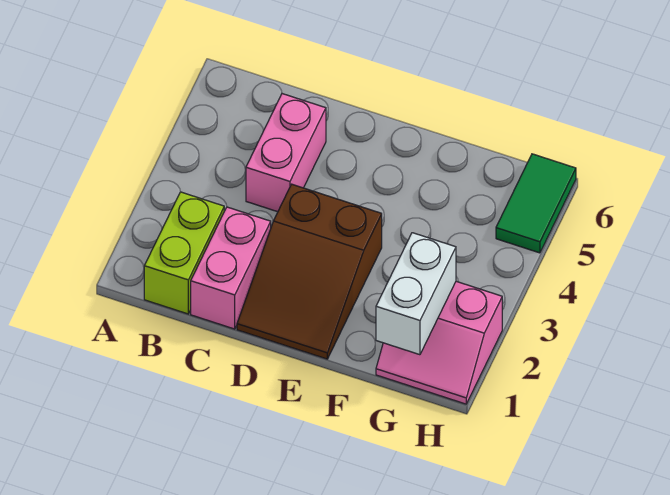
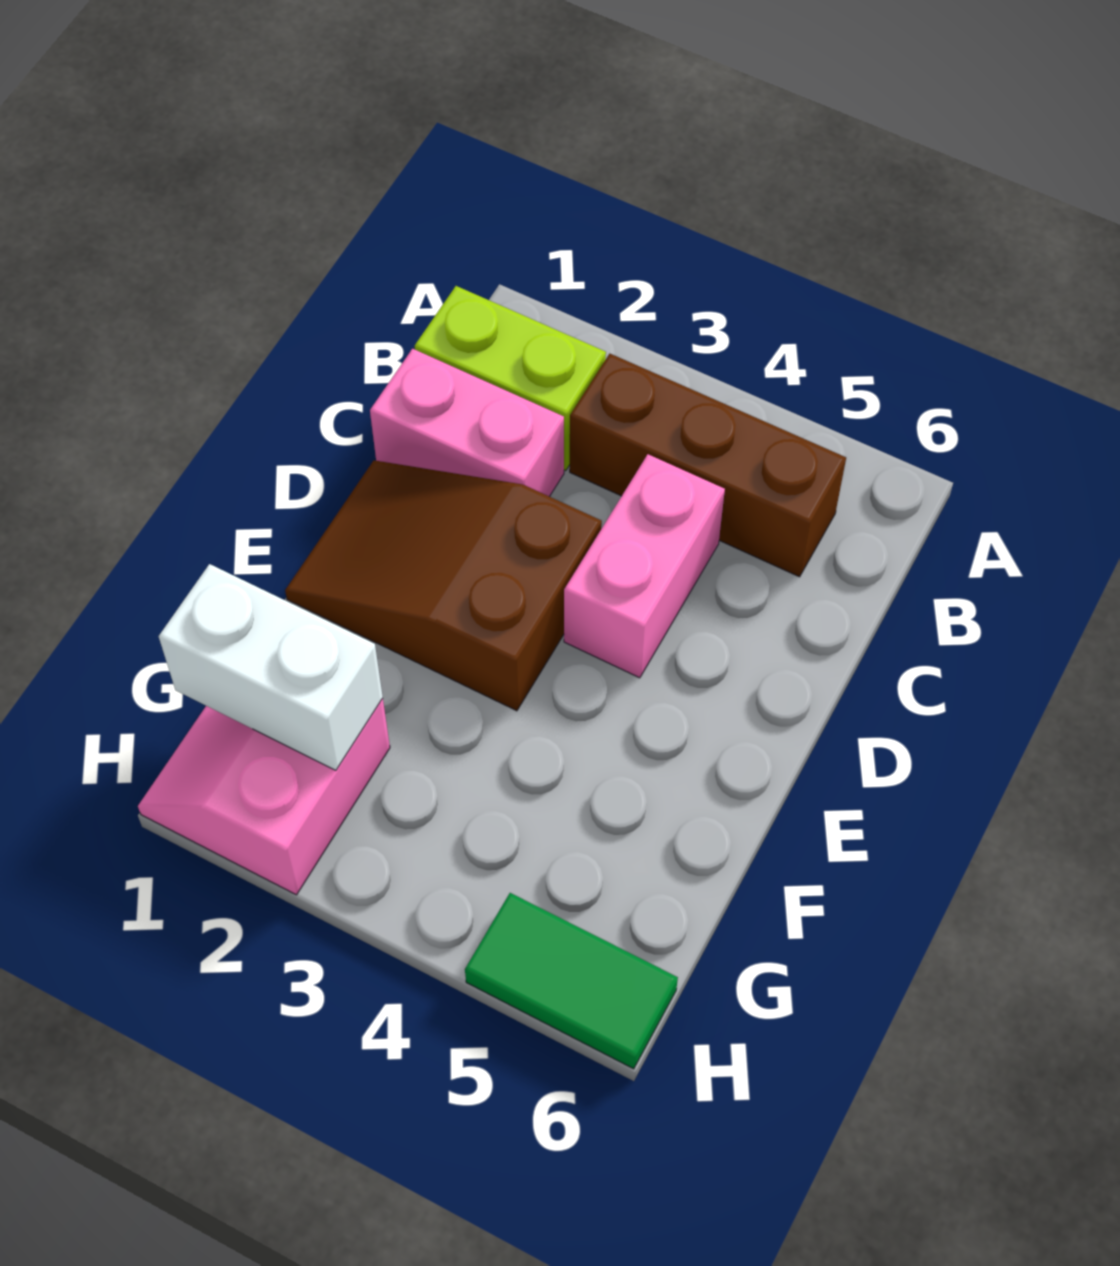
none -> brown brick B3:B5 level 1
pink brick C4:C5 level 1 -> pink brick C4:D4 level 1

